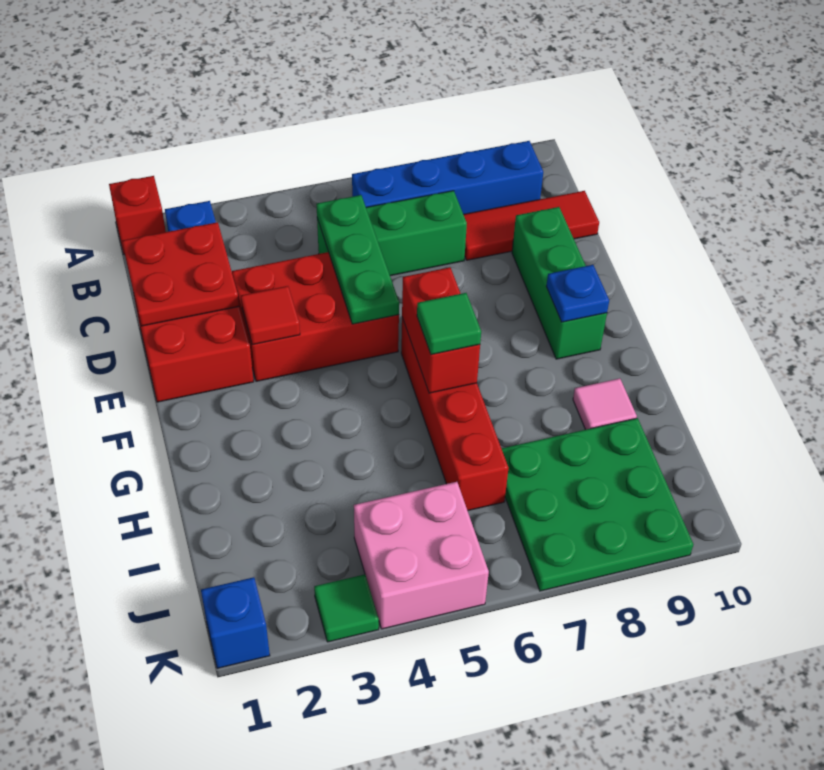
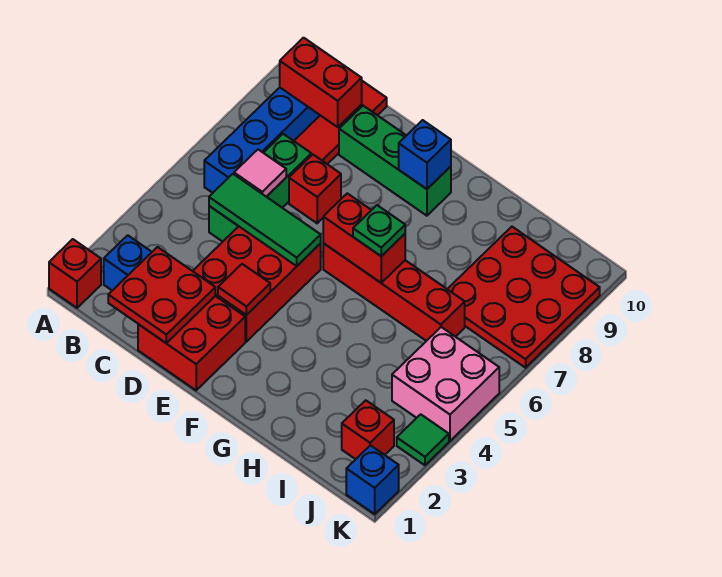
none -> red brick B9:C9 level 2
green plate C5:E5 level 2 -> green tile C5:E5 level 2
none -> red brick D7 level 1
blue plate F9 level 2 -> blue brick F9 level 2
green tile G6 level 3 -> green plate G6 level 3
pink tile H9 level 1 -> pink tile C6 level 2
green plate I7:K9 level 1 -> red plate I7:K9 level 1
none -> red brick J2 level 1

